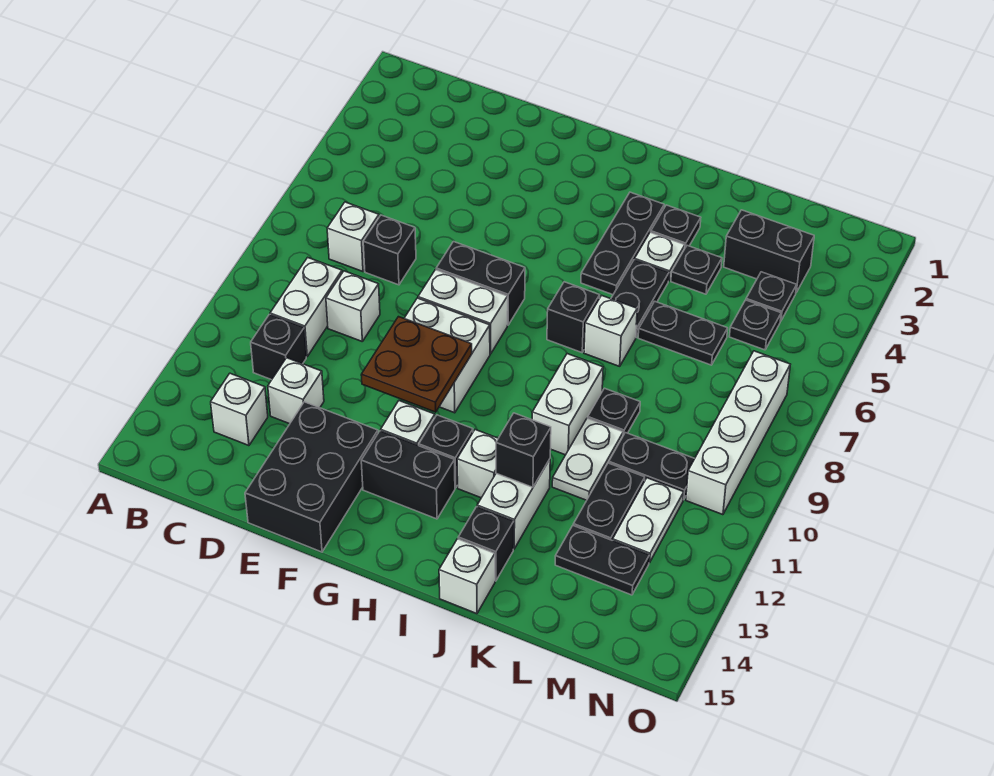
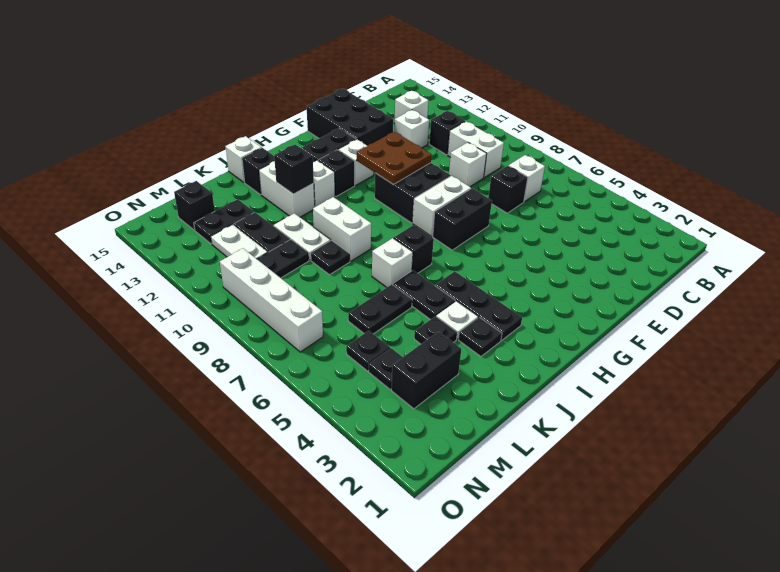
white brick F9:G10 level 1 -> black brick F9:G10 level 1
none -> black brick M14 level 1

